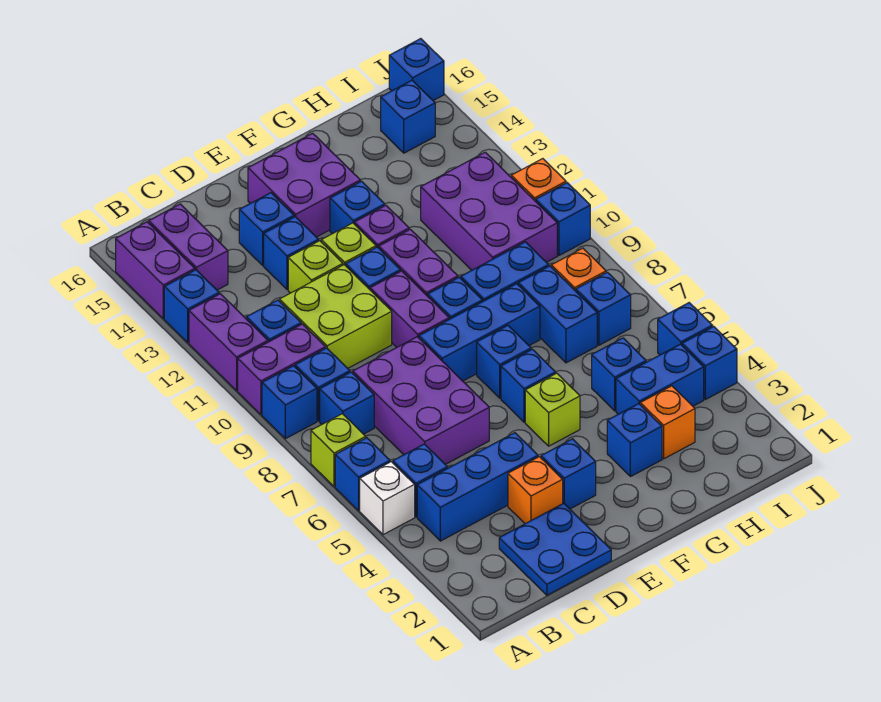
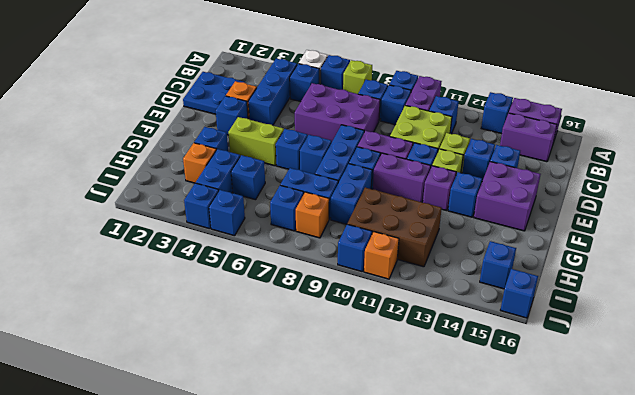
purple brick A11:A12 level 1 -> none
lime brick F5 level 1 -> lime brick F4:F5 level 1
purple brick H10:I12 level 1 -> brown brick H10:I12 level 1

